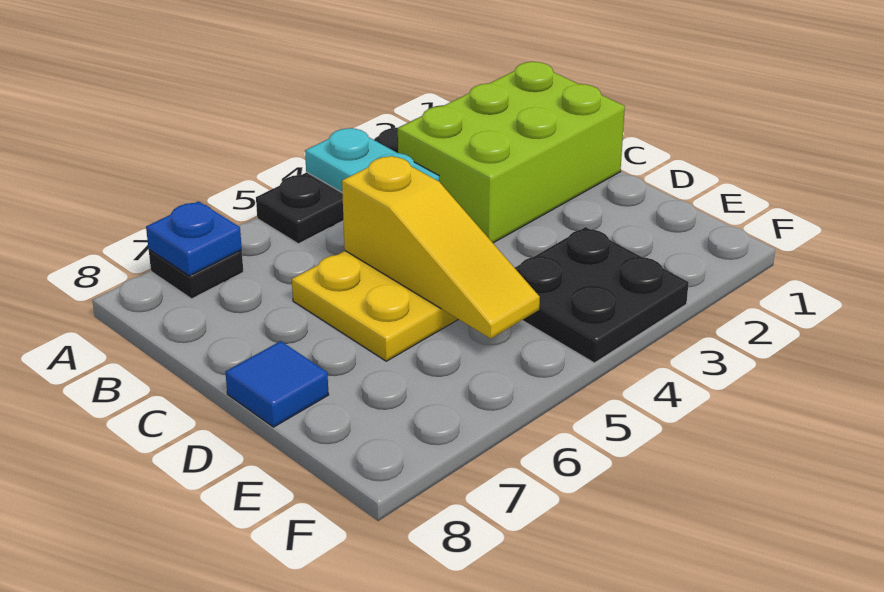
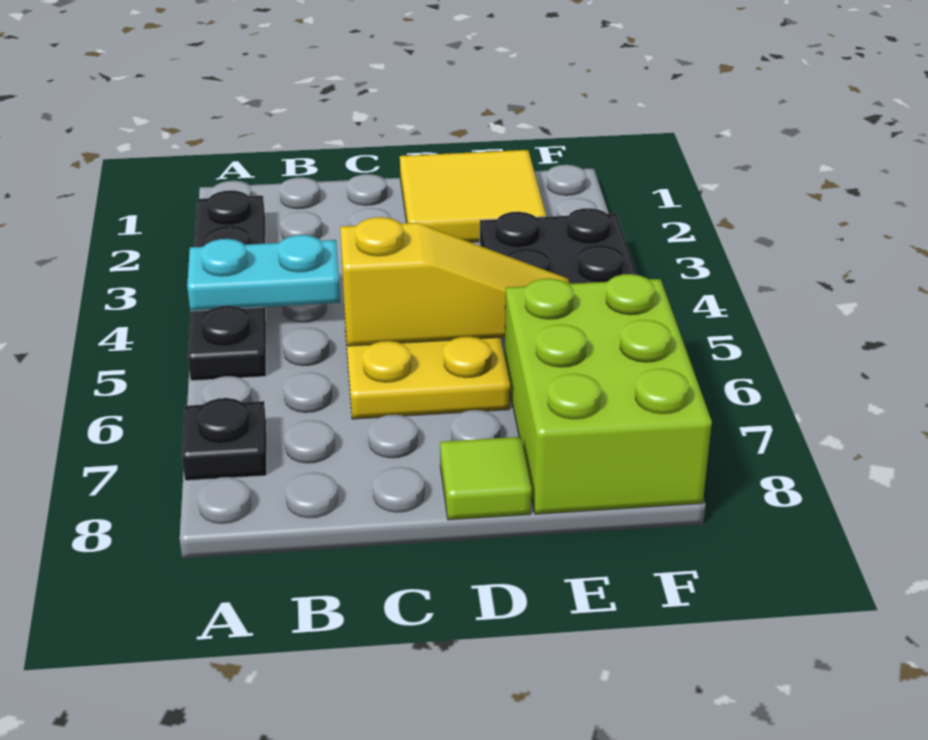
blue plate A7 level 2 -> none
lime brick B1:C3 level 1 -> lime brick E6:F8 level 1
none -> yellow tile D1:E2 level 1
blue tile D8 level 1 -> lime tile D8 level 1

